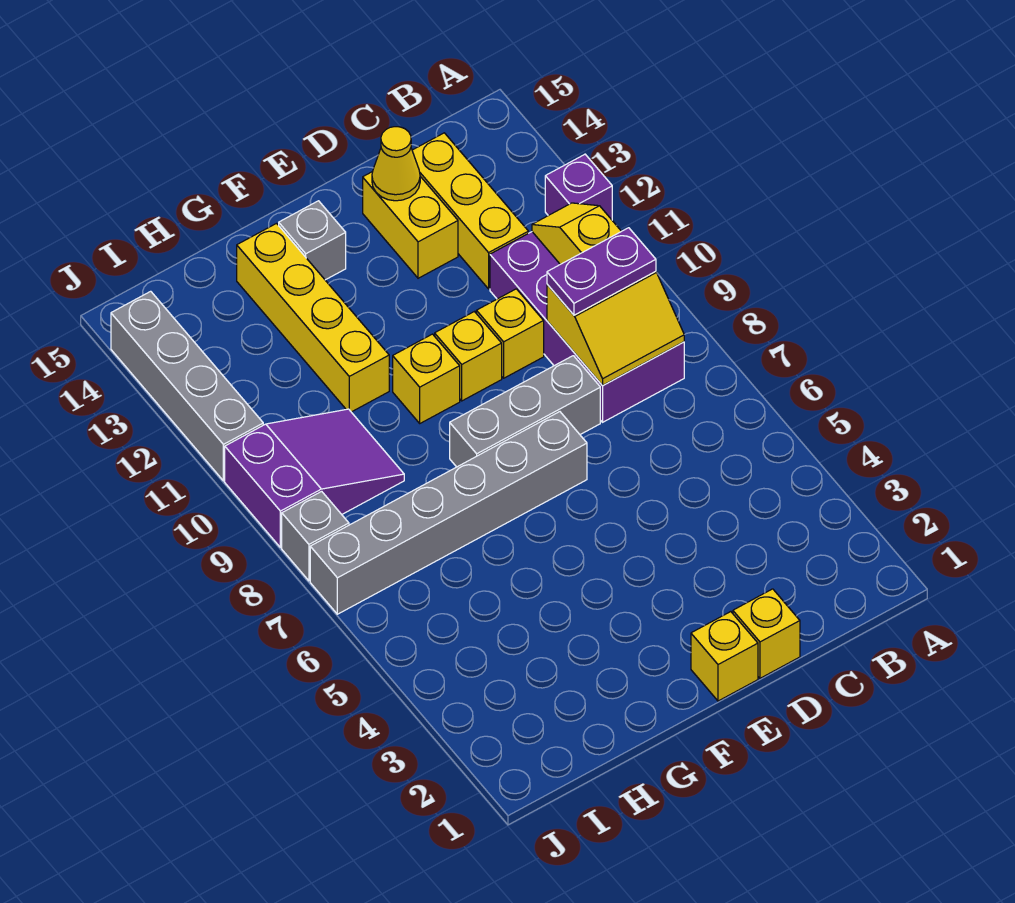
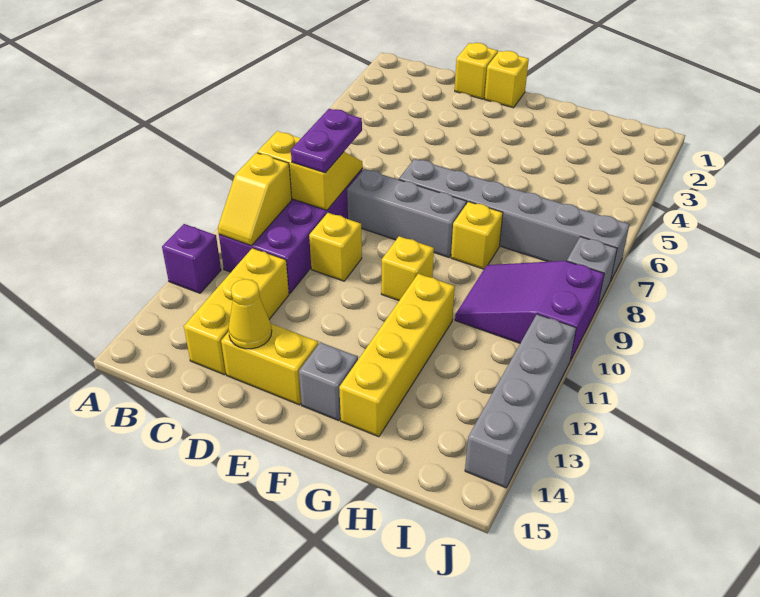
purple plate B9:C9 level 3 -> purple plate C8:C9 level 3
yellow brick D13:D14 level 1 -> yellow brick D14:E14 level 1
yellow brick E10 level 1 -> yellow brick G8 level 1

